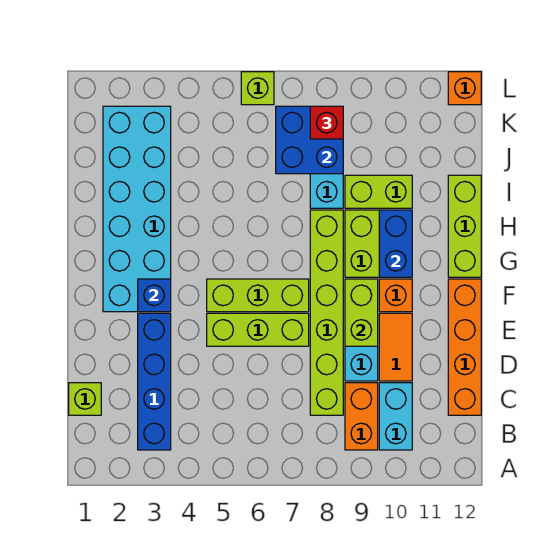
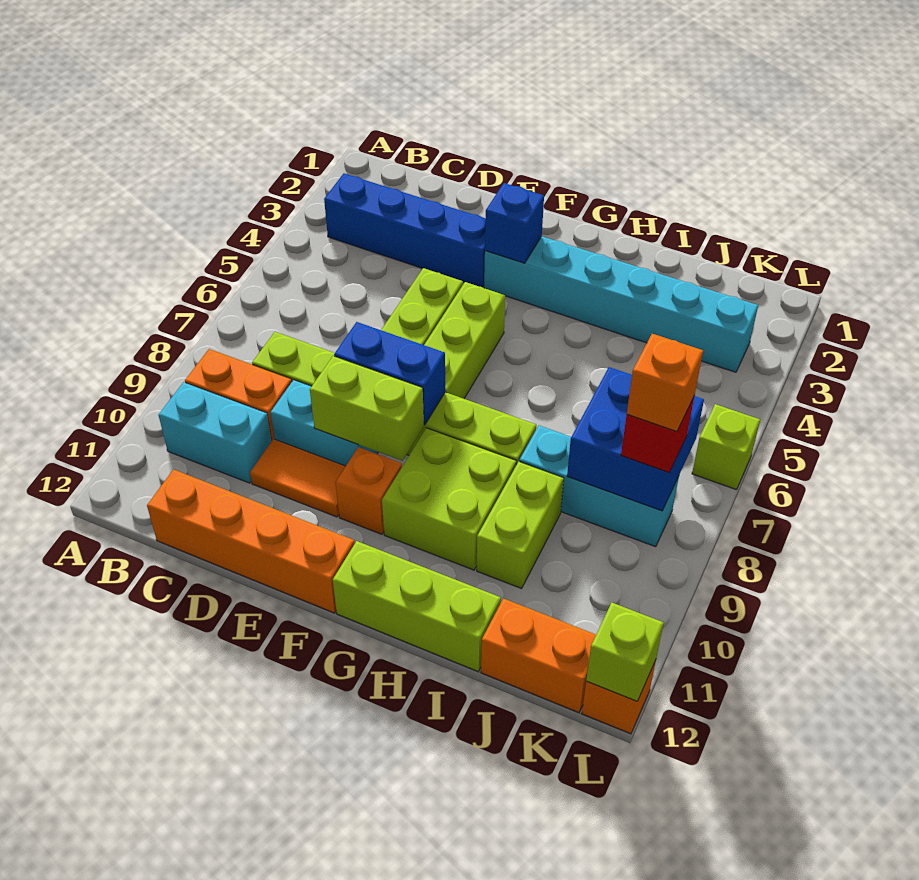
lime brick C1 level 1 -> lime brick L12 level 2
cyan brick F2:K3 level 1 -> cyan brick F3:K3 level 1
blue brick G10:H10 level 2 -> blue brick E8:F8 level 2
none -> orange brick J12:K12 level 1
none -> orange brick K8 level 4

